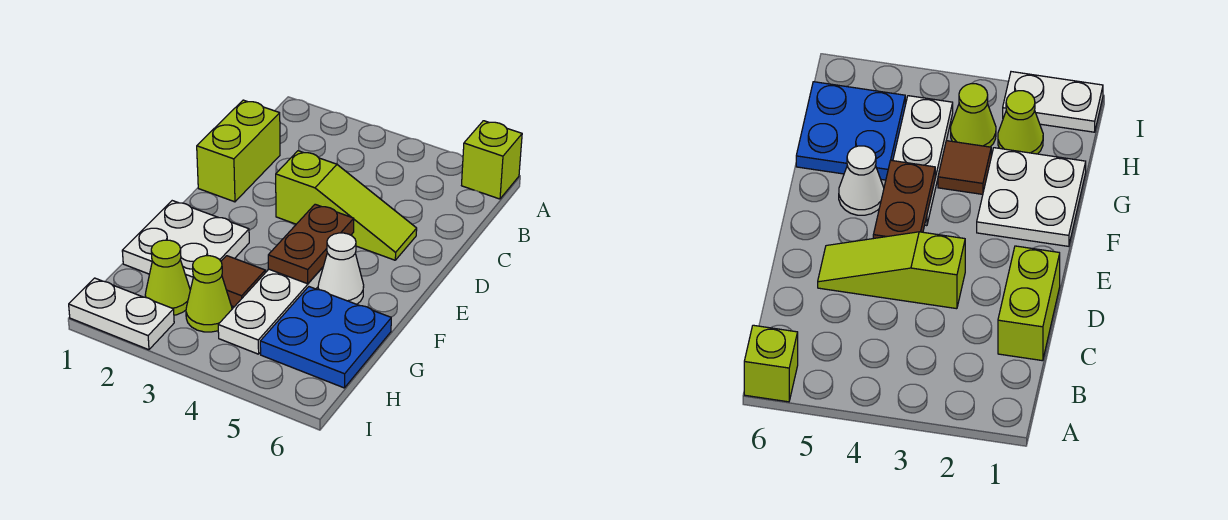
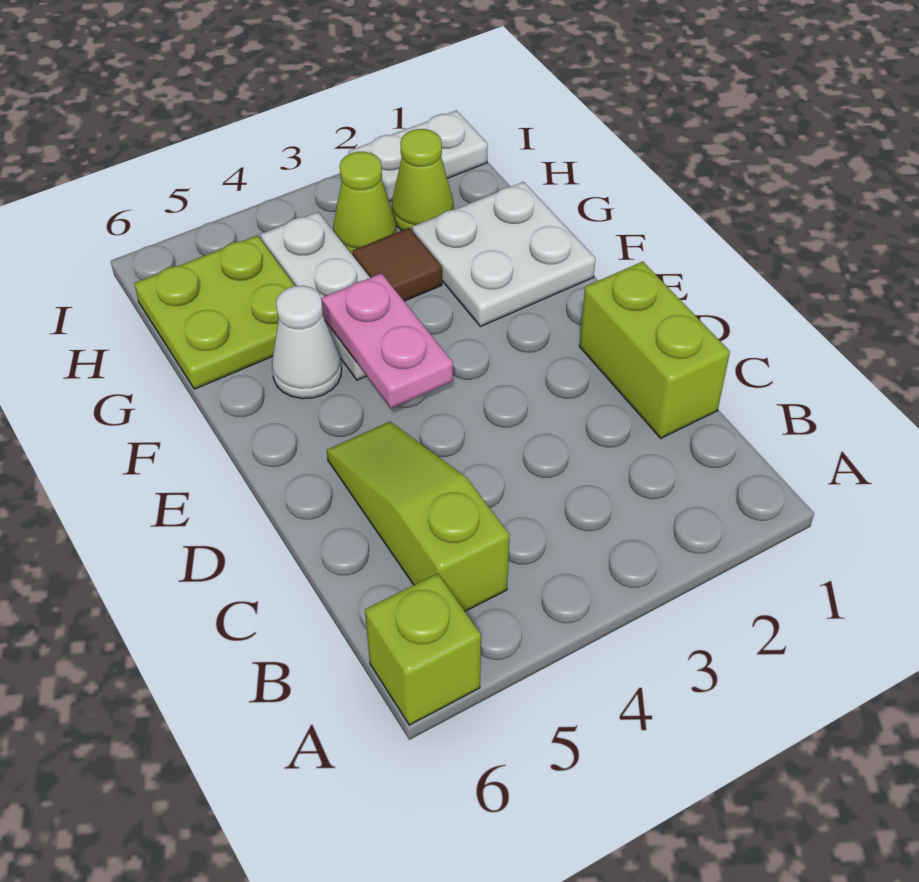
lime slope D3:D5 level 1 top 3 -> lime slope B5:D5 level 1 top B
brown plate E4:F4 level 2 -> pink plate E4:F4 level 2
blue plate G5:H6 level 1 -> lime plate G5:H6 level 1

